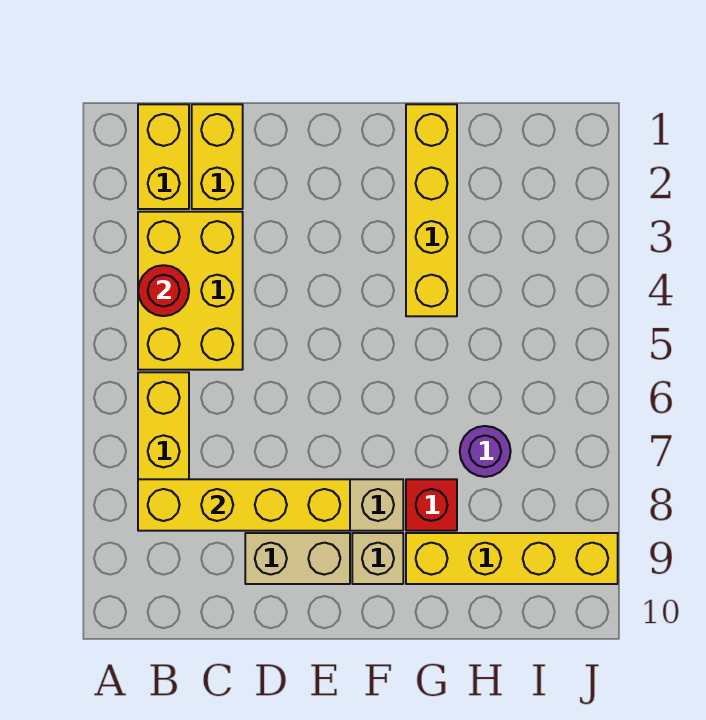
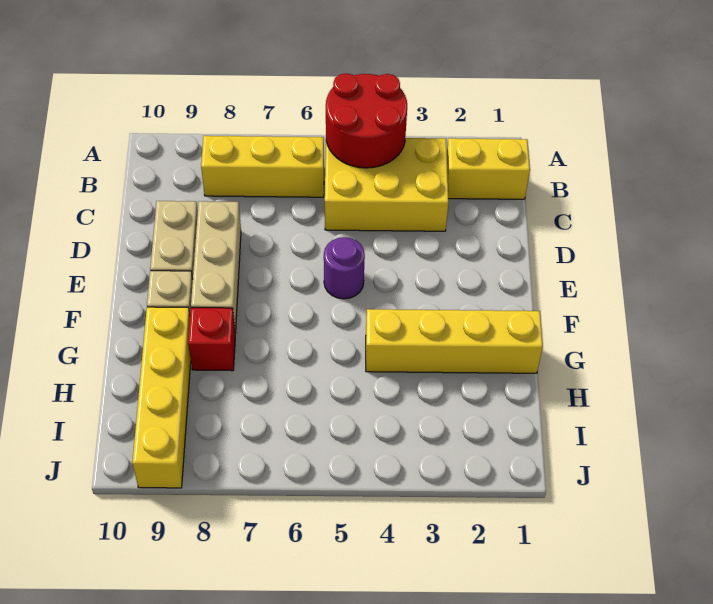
red round brick B4 level 2 -> red round brick A4:B5 level 2
yellow brick B8:E8 level 2 -> none
yellow brick C1:C2 level 1 -> none
purple round brick H7 level 1 -> purple round brick E5 level 1

